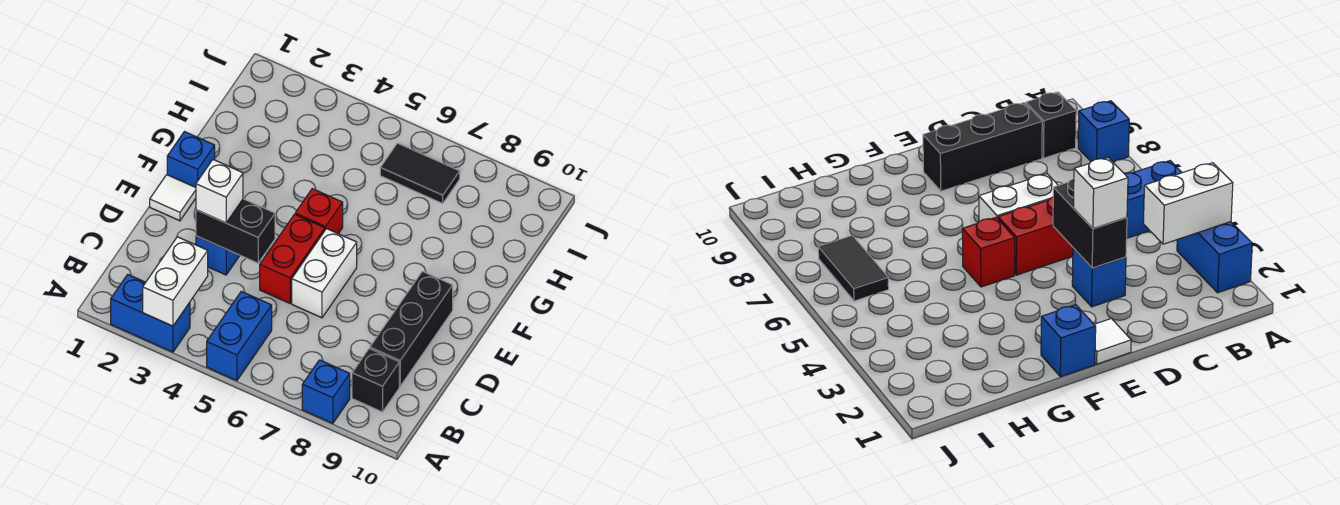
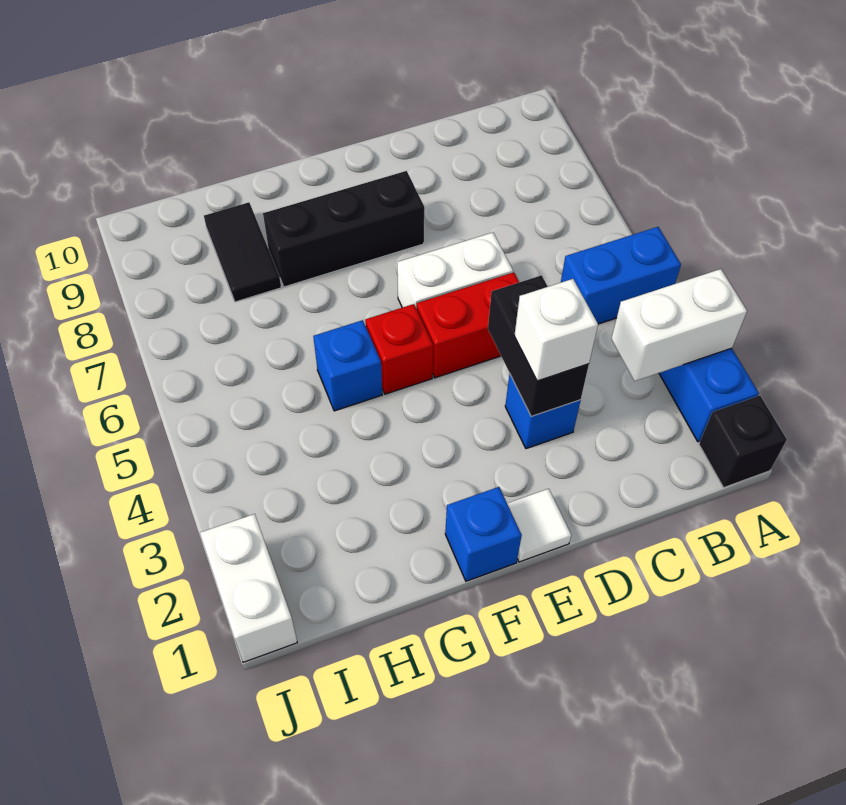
blue brick A8 level 1 -> blue brick G5 level 1
black brick B9 level 1 -> black brick A1 level 1
black brick C9:E9 level 1 -> black brick E8:G8 level 1
black tile I6:I7 level 1 -> black tile H8:H9 level 1
none -> white brick J1:J2 level 1

